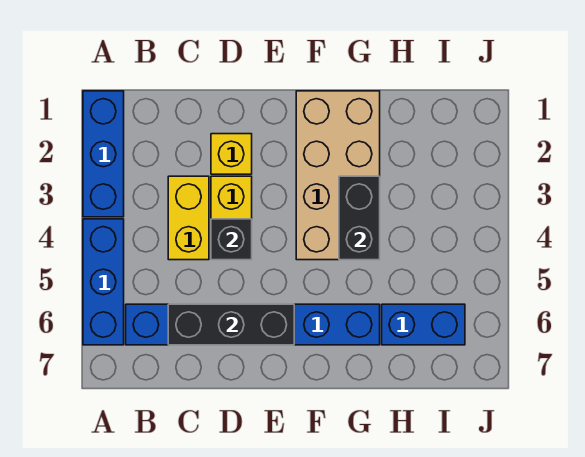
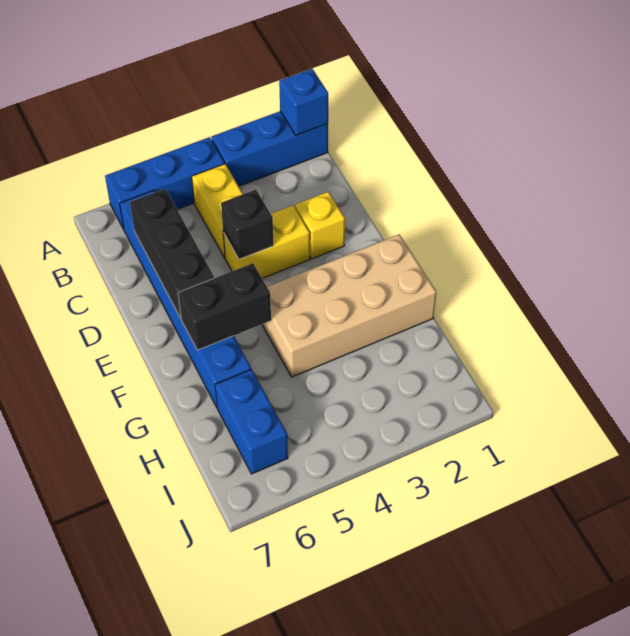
none -> blue brick A1 level 2
yellow brick C3:C4 level 1 -> yellow brick B4:C4 level 1
black brick G3:G4 level 2 -> black brick F5:F6 level 2

